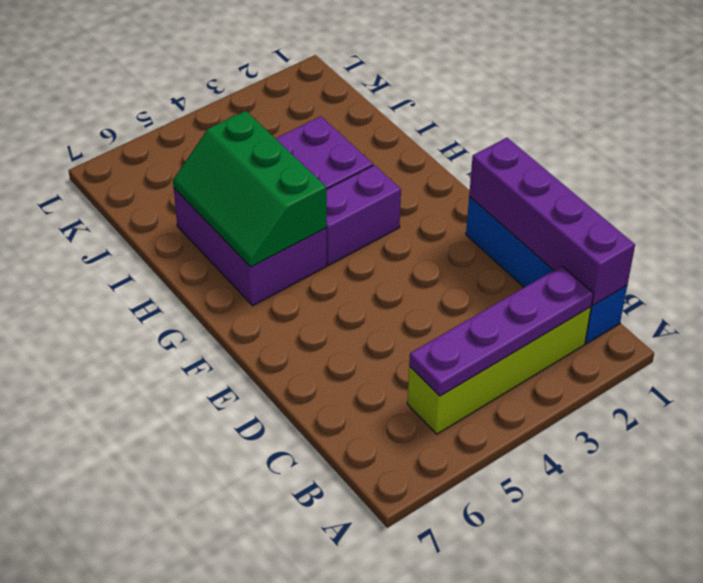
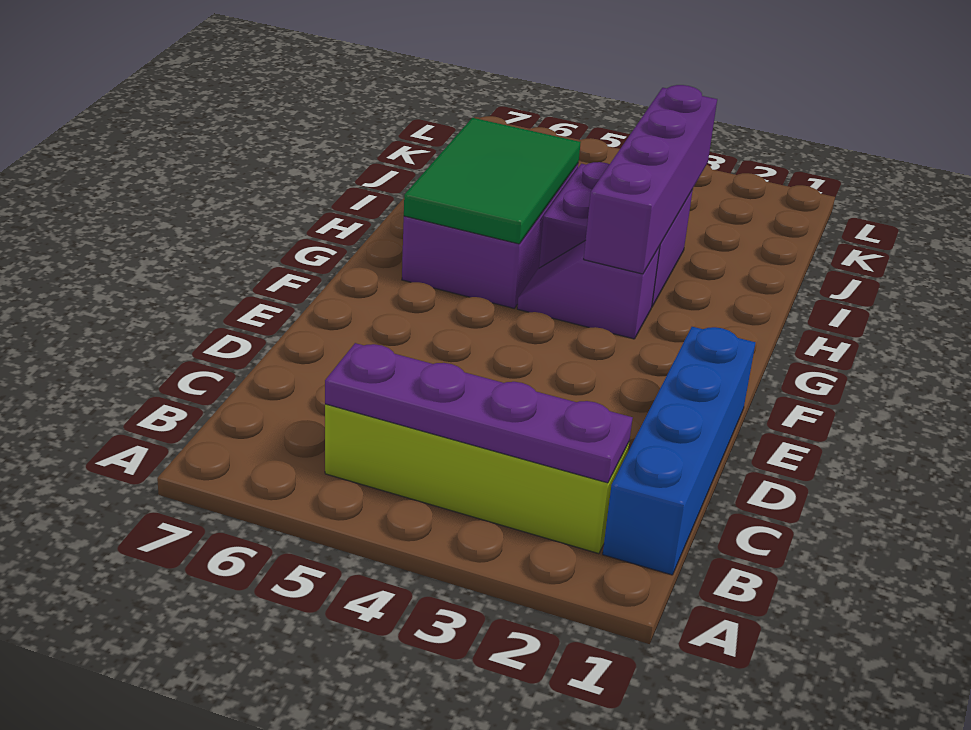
purple brick B1:E1 level 2 -> purple brick G3:J3 level 2
purple brick G3:G4 level 1 -> purple slope G3:G4 level 1 top 3
green slope G5:I6 level 2 top 5 -> green tile G5:I6 level 2

